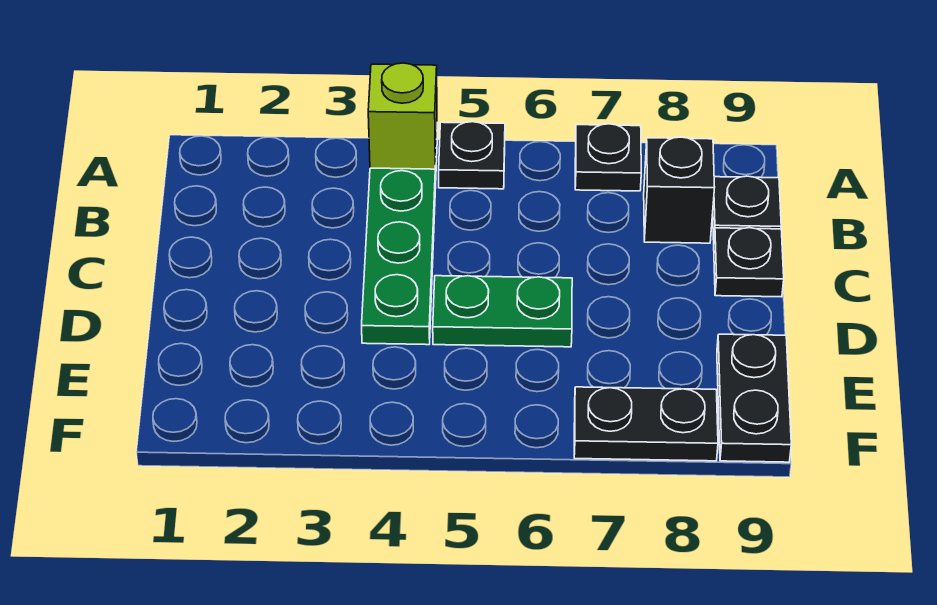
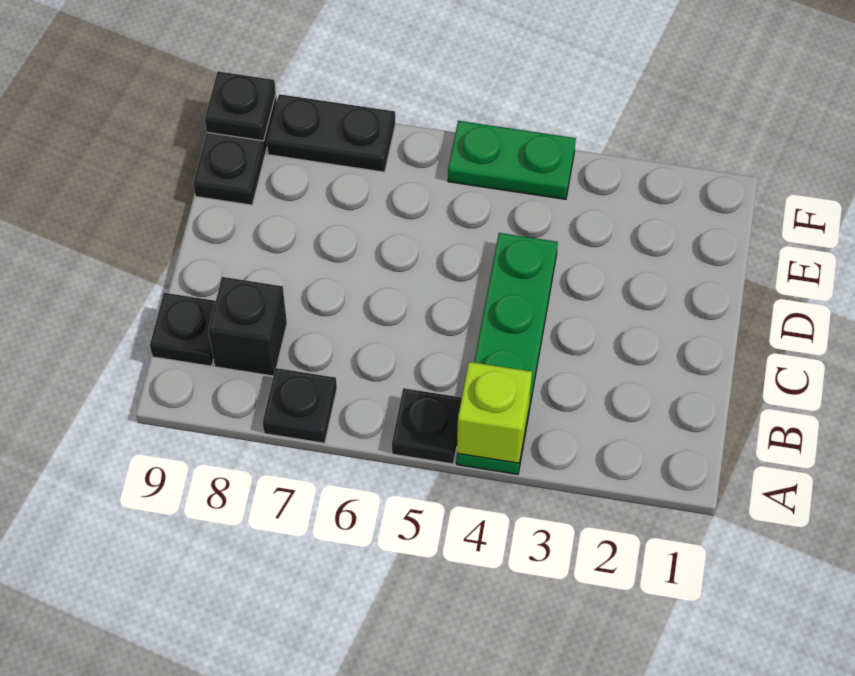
black plate C9 level 1 -> black plate F9 level 2
green plate D5:D6 level 1 -> green plate F4:F5 level 1

